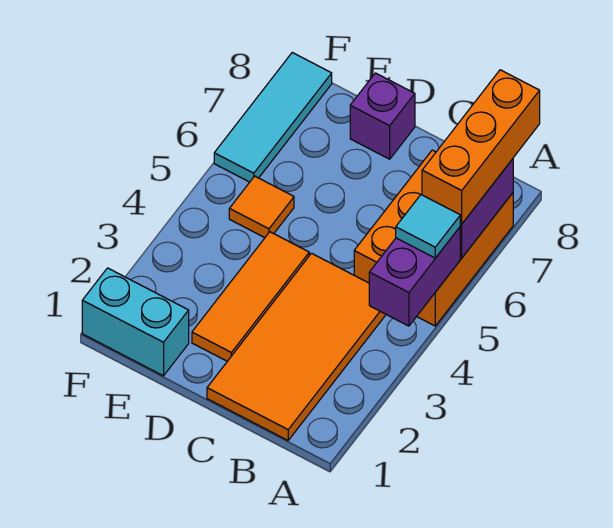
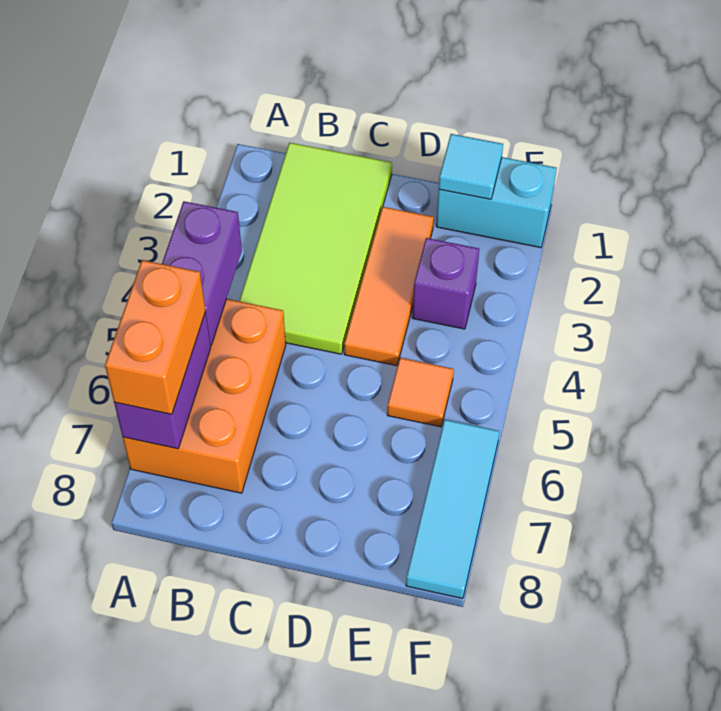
cyan tile A5 level 3 -> cyan tile E1 level 2
orange brick A6:A8 level 3 -> orange brick A6:A7 level 3
orange tile B1:C4 level 1 -> lime tile B1:C4 level 1
purple brick D8 level 1 -> purple brick E3 level 1

